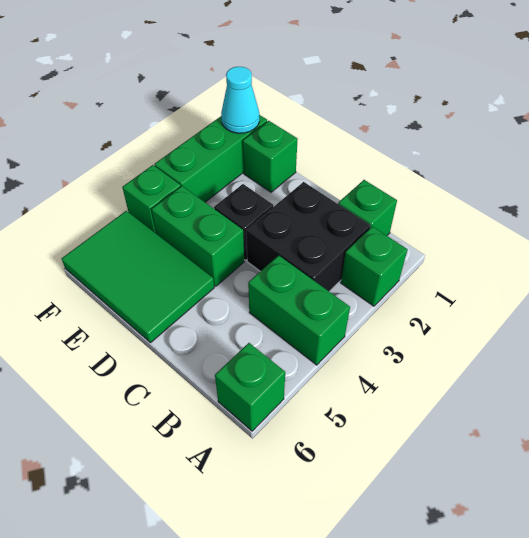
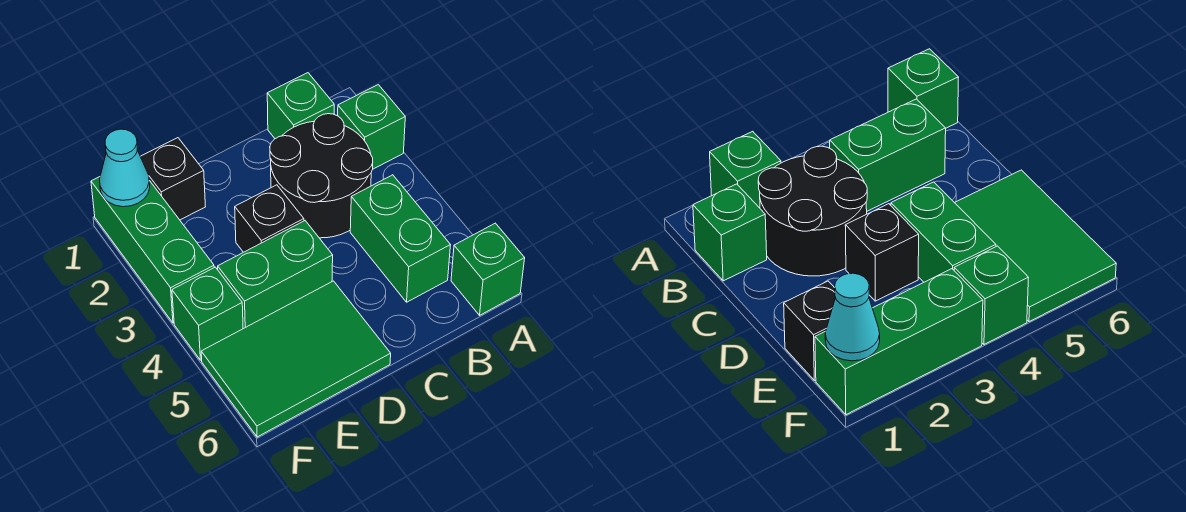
green brick A4:B4 level 1 -> green brick B4:B5 level 1
black brick B2:C3 level 1 -> black round brick B2:C3 level 1
green brick E1 level 1 -> black brick E1 level 1

